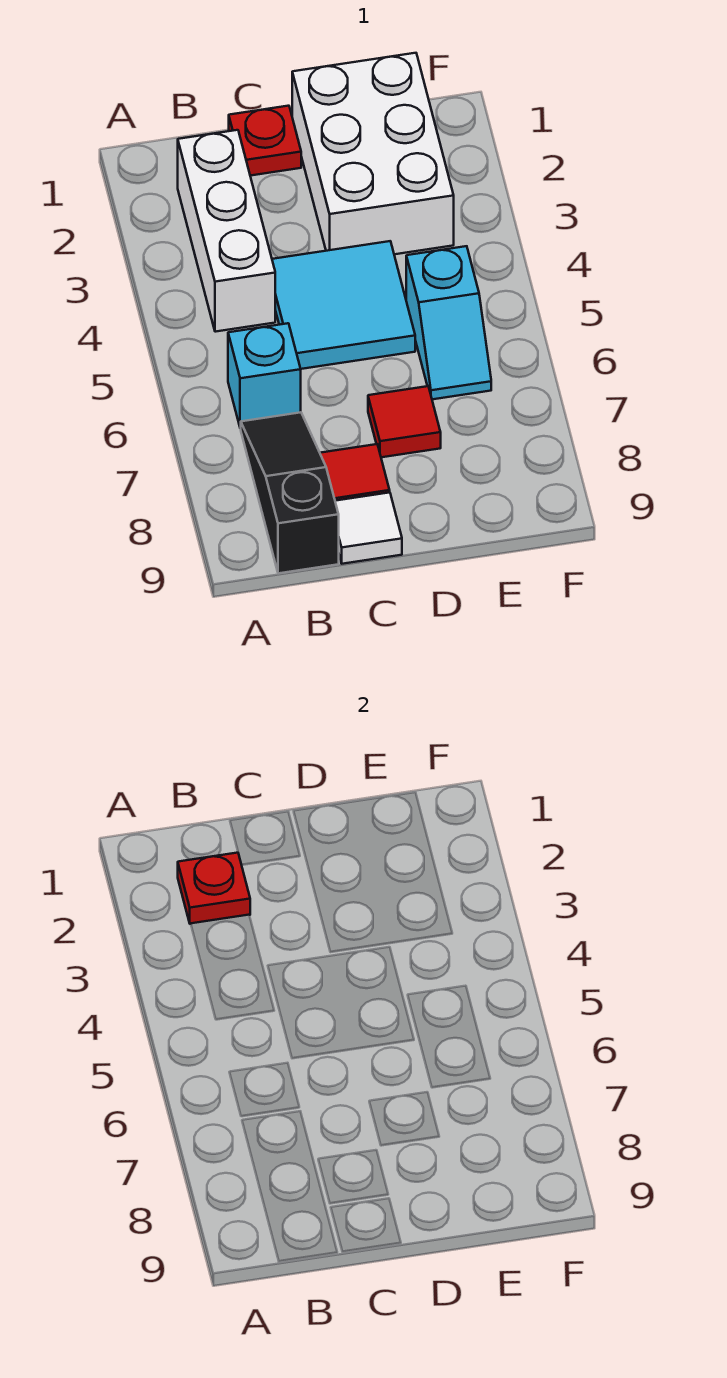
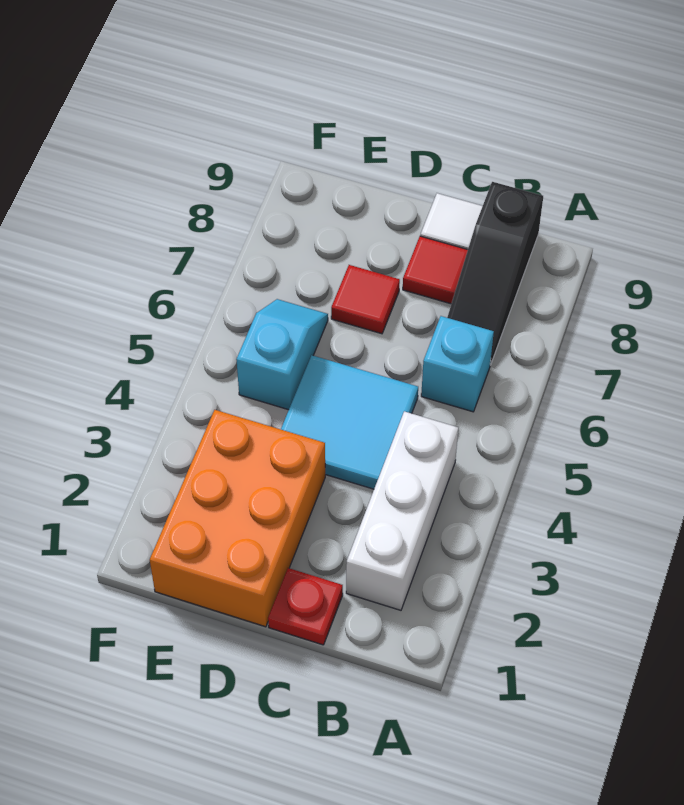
red plate B2 level 2 -> none
white brick D1:E3 level 1 -> orange brick D1:E3 level 1

